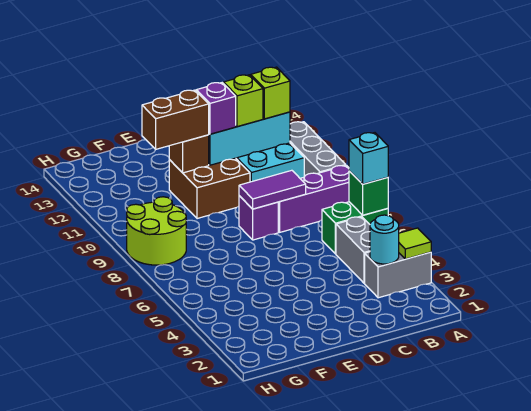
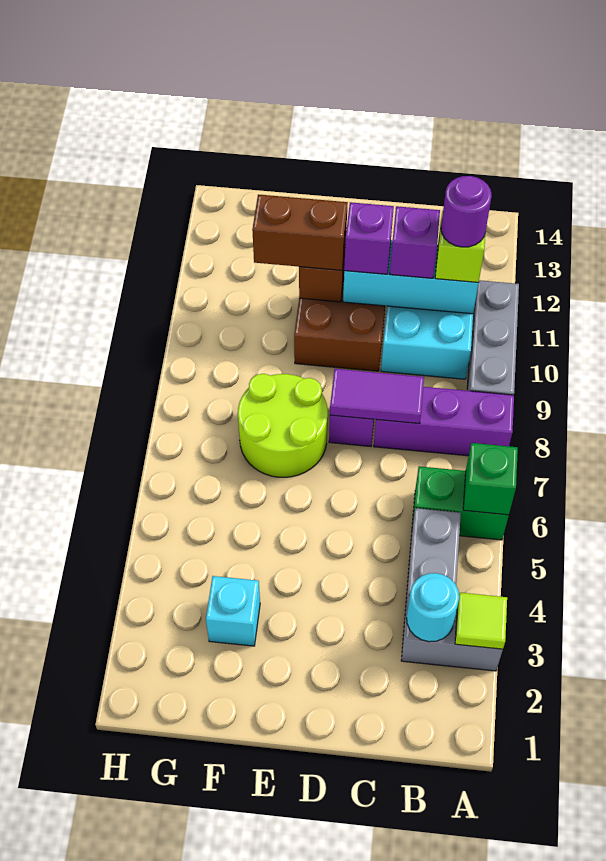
cyan brick A6 level 3 -> cyan brick F3 level 1
none -> purple round brick B11 level 4
lime brick C11 level 3 -> purple brick C11 level 3
lime round brick G8:H9 level 1 -> lime round brick E7:F8 level 1

